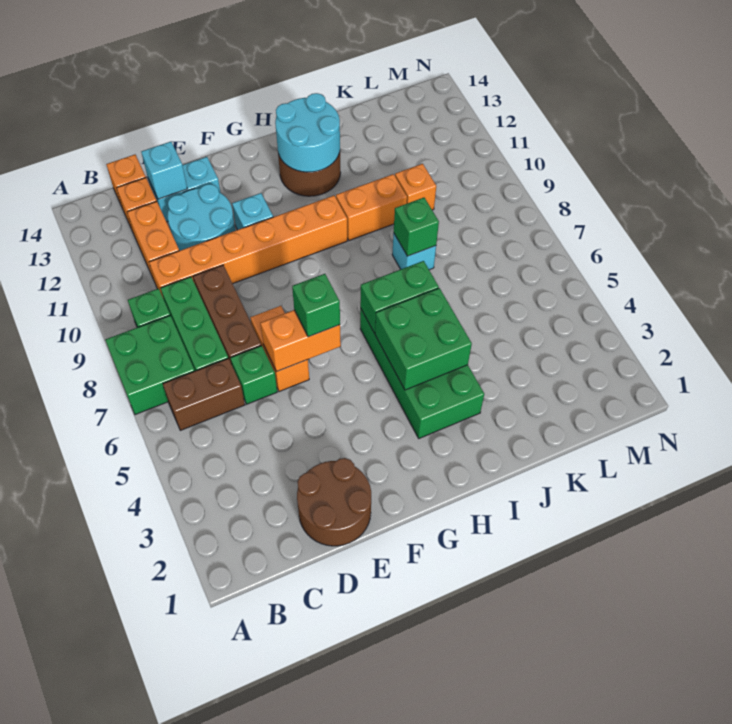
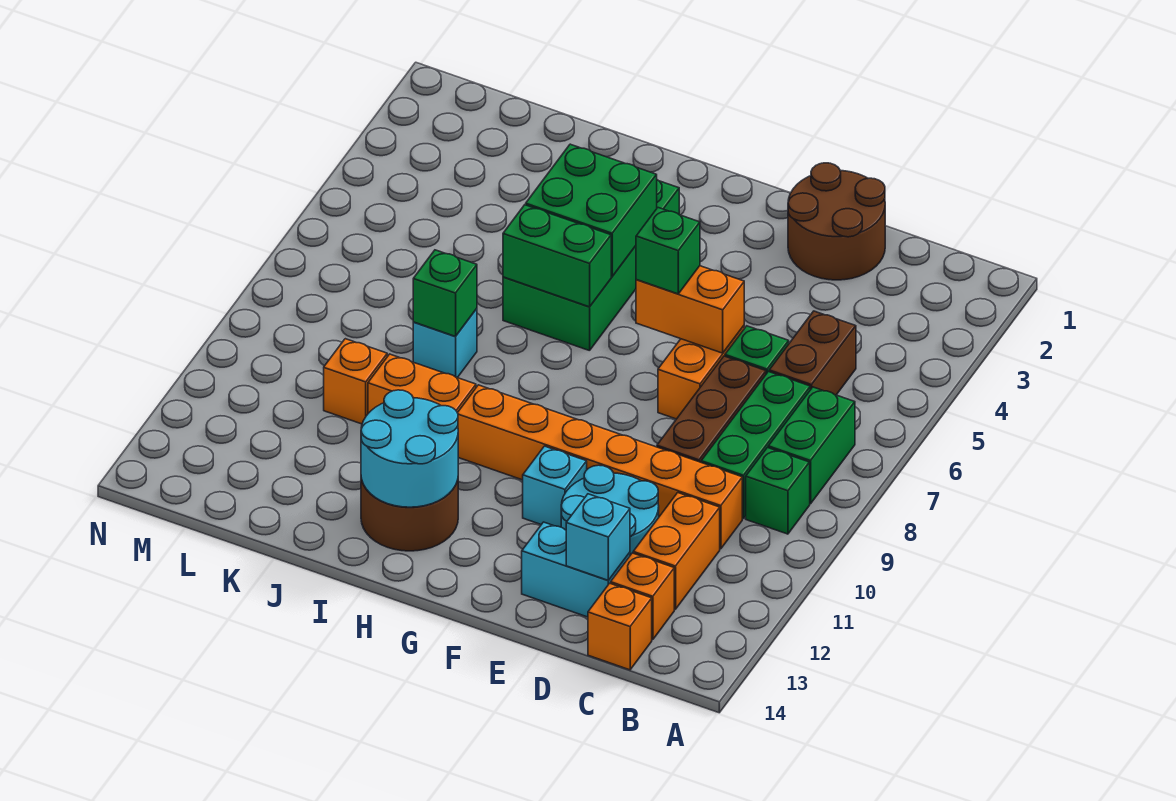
green brick A7:B8 level 1 -> green brick B7:B8 level 1
brown brick B6:C6 level 1 -> brown brick C5:C6 level 1

